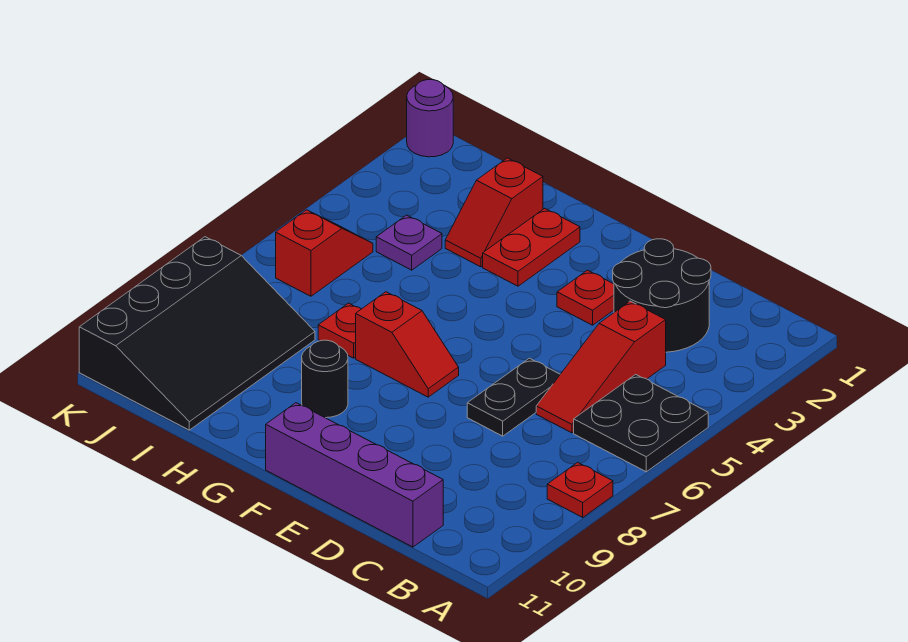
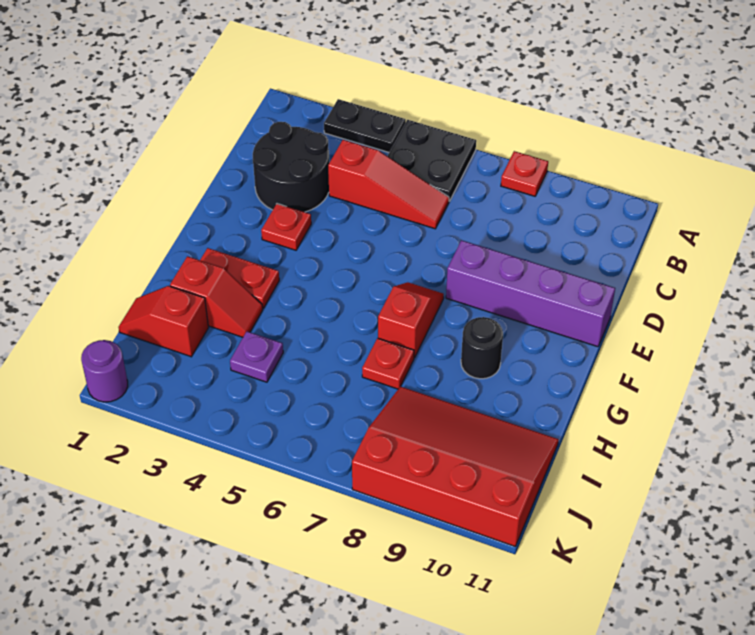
purple brick C11:F11 level 1 -> purple brick E8:E11 level 1
black plate D6:D7 level 1 -> black plate A3:A4 level 1
black slope I8:K11 level 1 top K -> red slope I8:K11 level 1 top K
red slope J5:J6 level 1 top 6 -> red slope I1:I2 level 1 top 2

